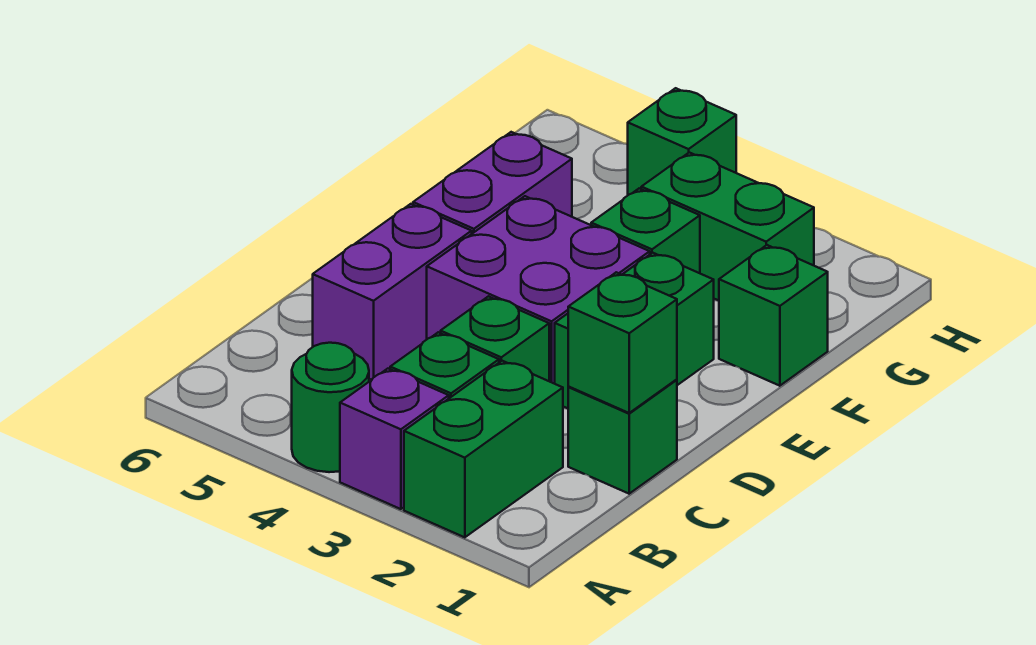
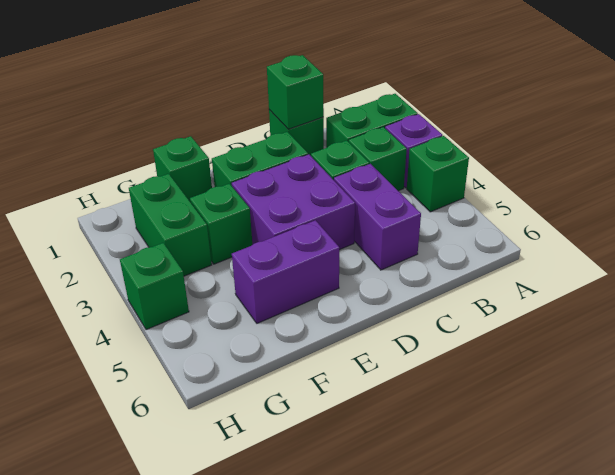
green round brick A4 level 1 -> green brick A4 level 1
purple brick C5:D5 level 1 -> purple brick C4:C5 level 1

